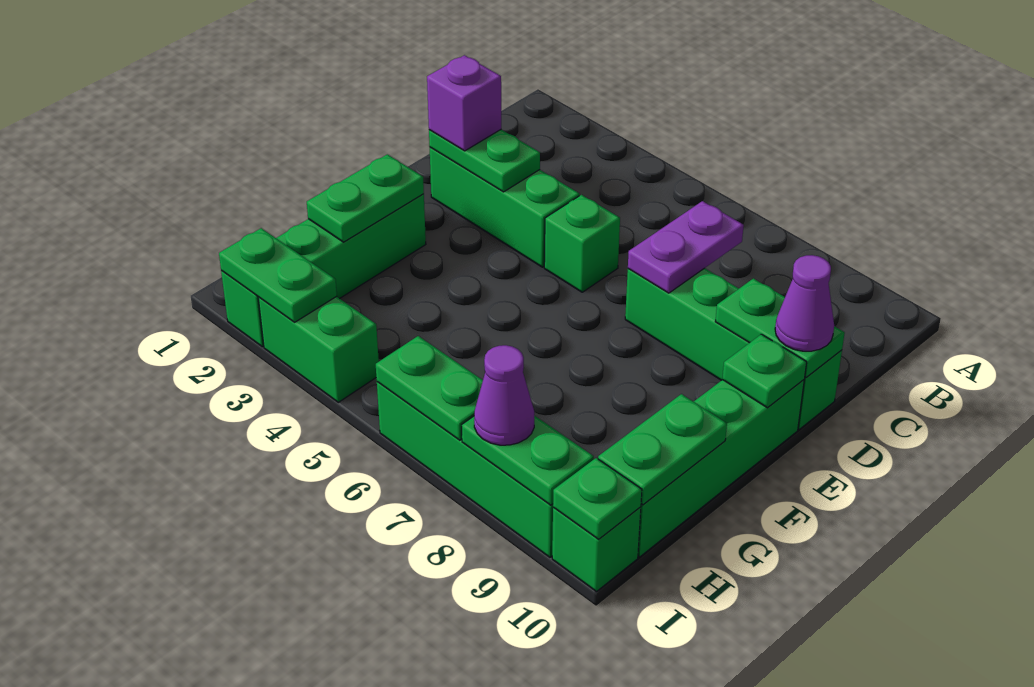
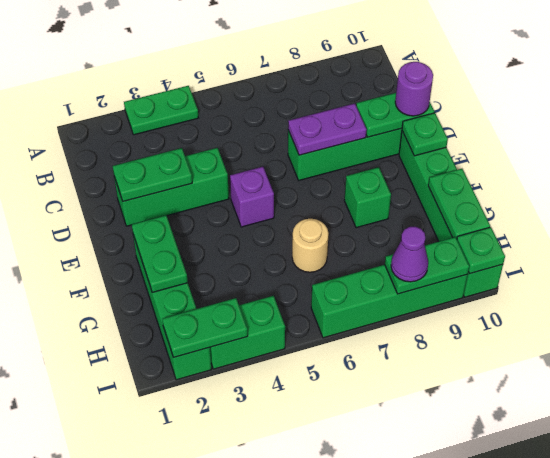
purple plate C7:D7 level 2 -> purple plate D7:D8 level 2
purple brick D2 level 3 -> purple brick E5 level 1
green brick D5 level 1 -> green brick F8 level 1
purple cone D10 level 3 -> purple round brick D10 level 3
none -> tan round brick G6 level 1
green plate I6:I7 level 2 -> green plate A3:A4 level 1

